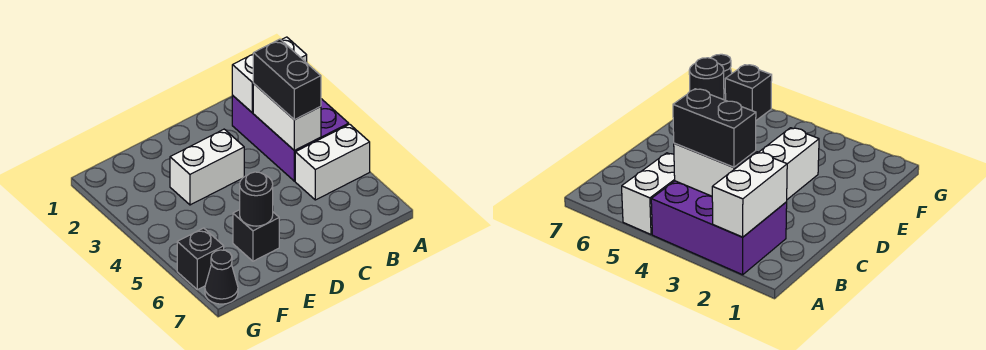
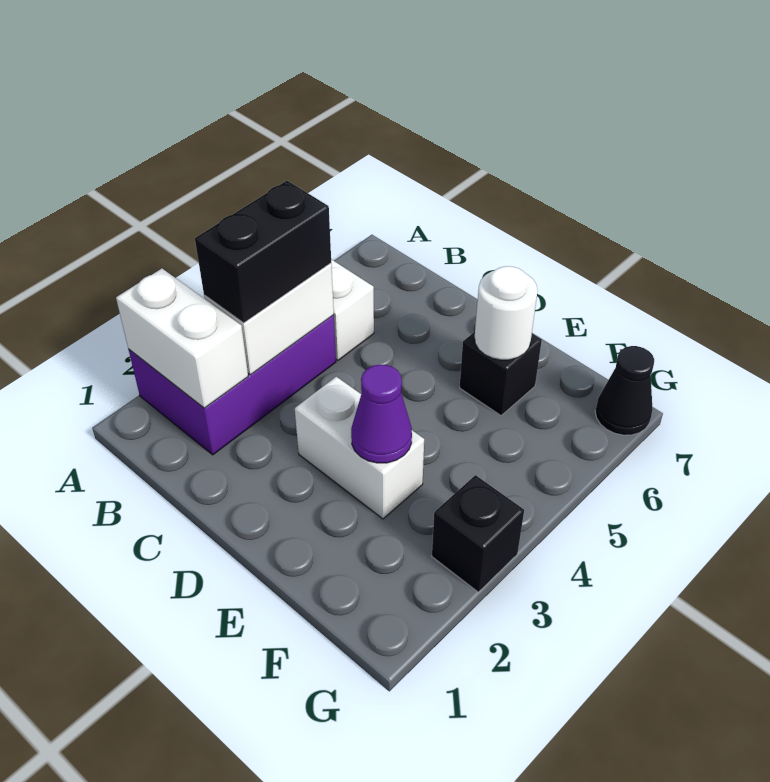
none -> purple cone E3 level 2
black round brick E6 level 2 -> white round brick E6 level 2
black brick G6 level 1 -> black brick G3 level 1

